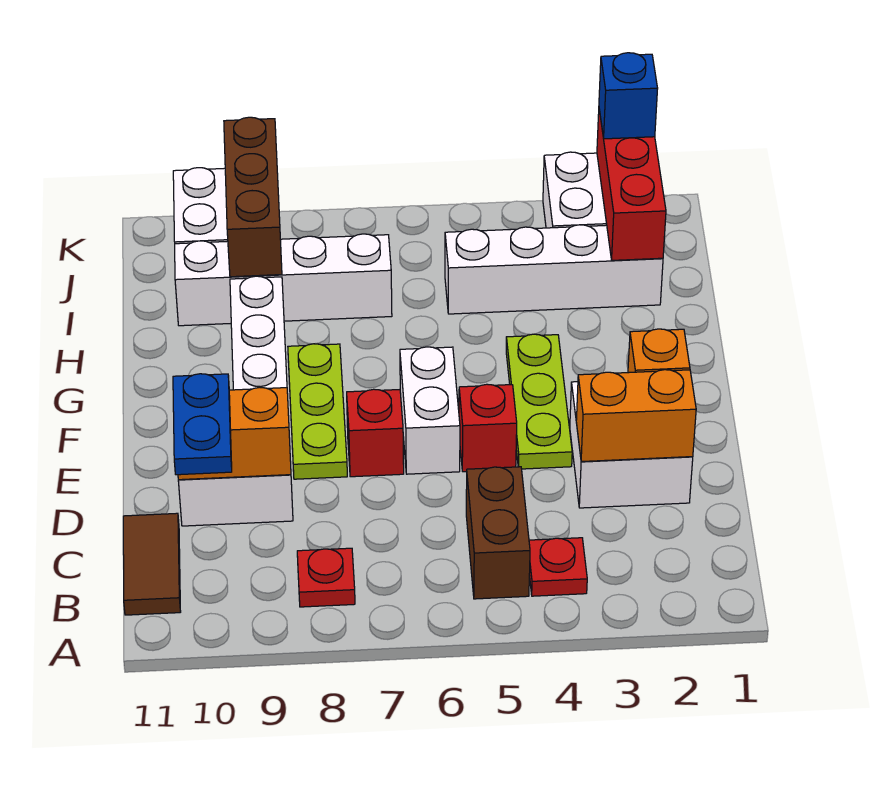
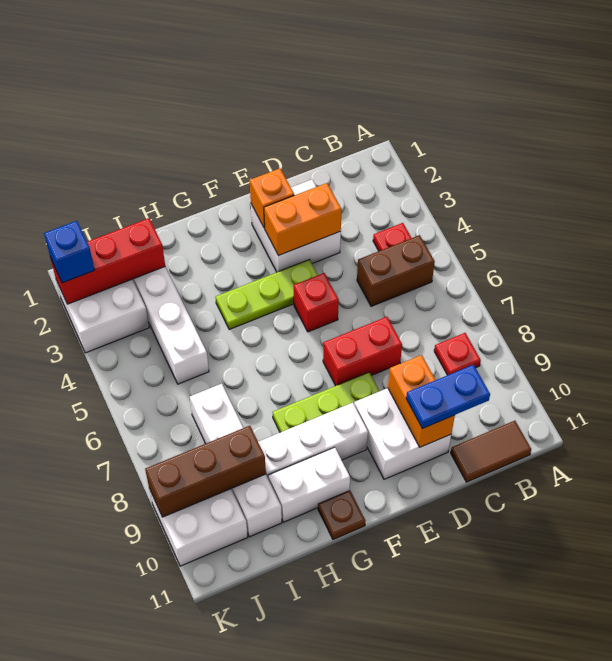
orange brick D2:D3 level 2 -> orange brick D3:E3 level 2
white brick E6:F6 level 1 -> white brick G10:H10 level 1
red brick E7 level 1 -> red brick D7:E7 level 1
none -> brown plate G11 level 1

